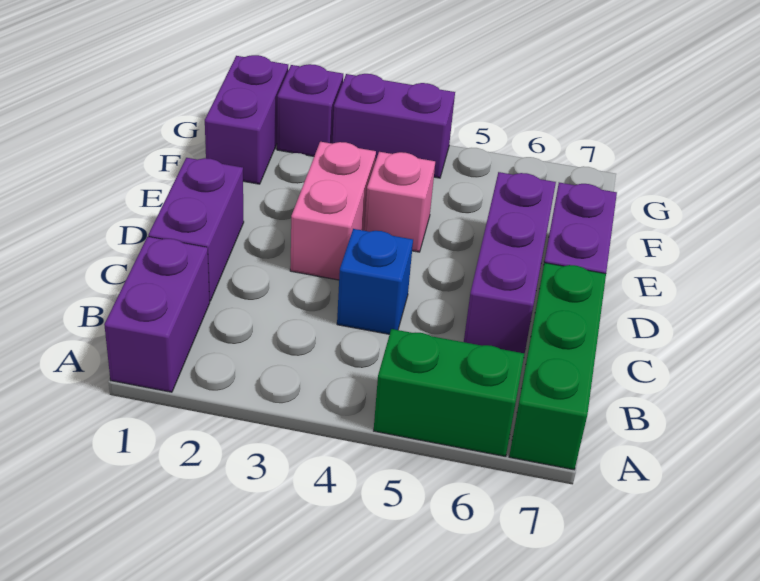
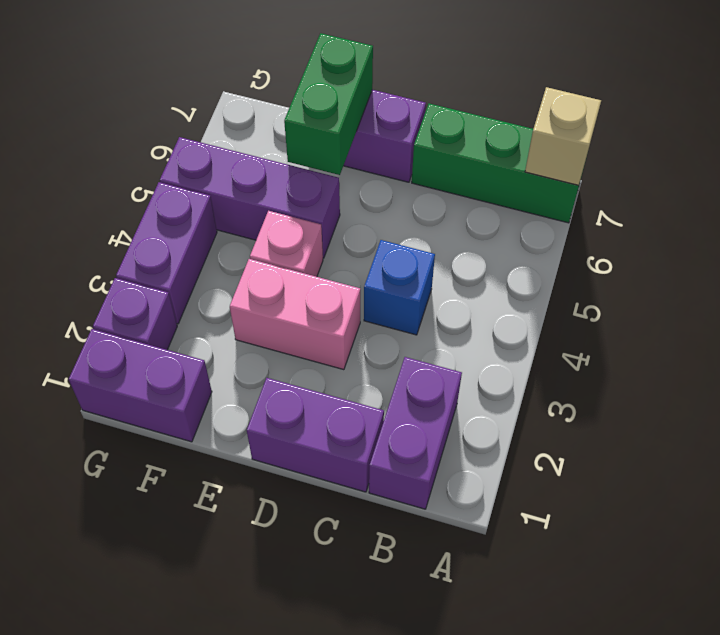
purple brick A1:B1 level 1 -> purple brick B1:B2 level 1
green brick A5:A6 level 1 -> green brick E6:E7 level 2
none -> tan brick A7 level 2
purple brick C6:E6 level 1 -> purple brick E5:G5 level 1

